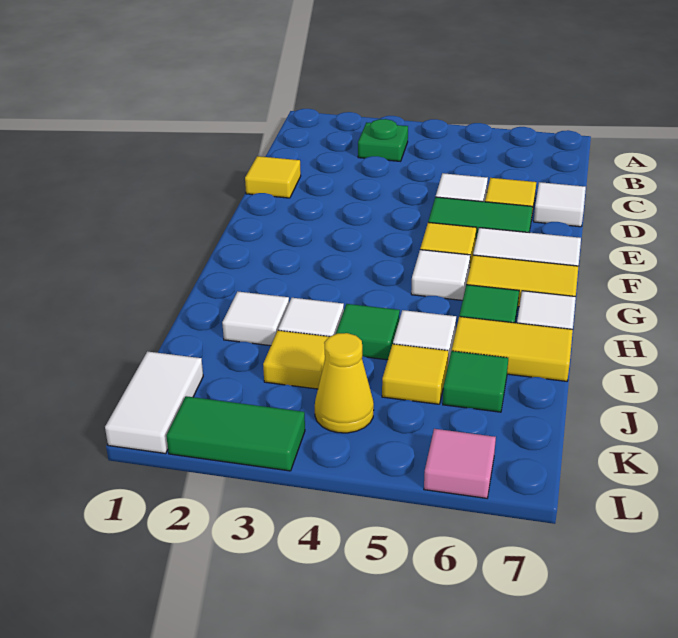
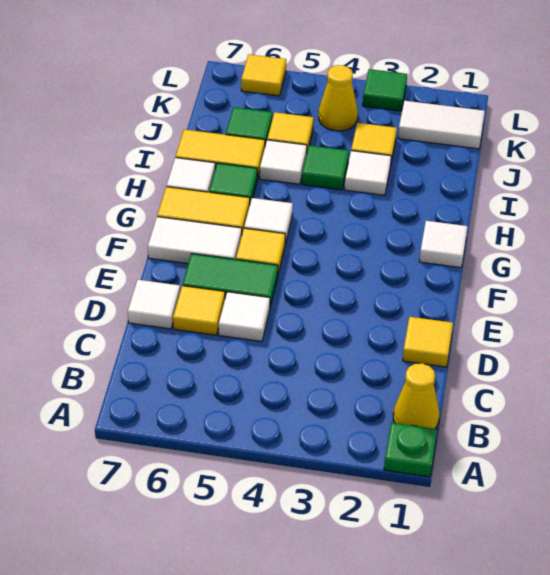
none -> yellow cone B1 level 1
green plate B3 level 1 -> green plate A1 level 1
white tile I2 level 1 -> white tile G1 level 1
white tile K1:L1 level 1 -> white tile K1:K2 level 1
green tile L2:L3 level 1 -> green tile L3 level 1
pink tile L6 level 1 -> yellow tile L6 level 1

